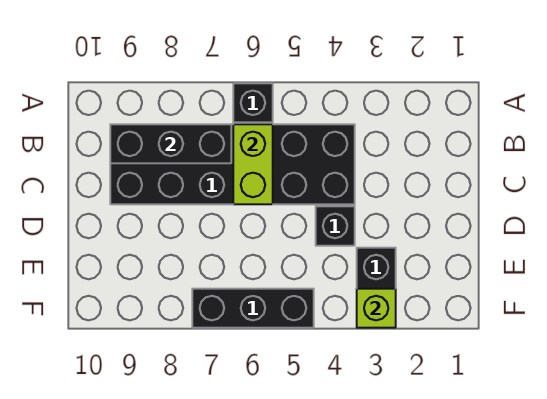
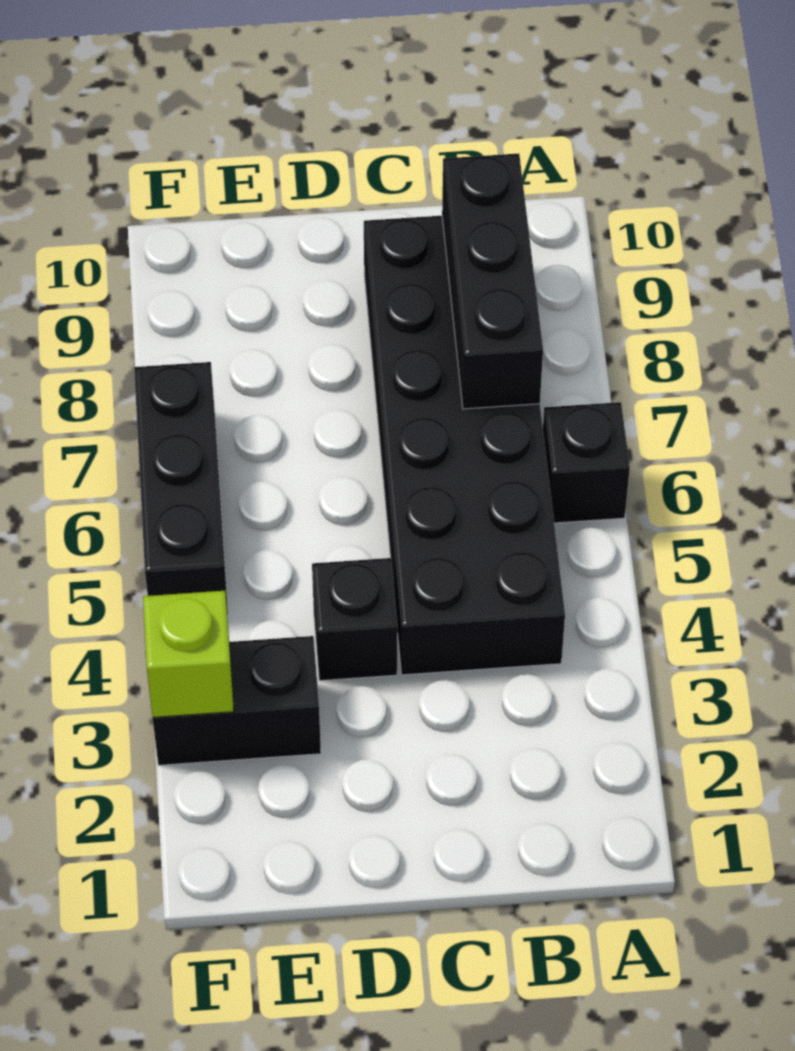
lime brick B6:C6 level 2 -> none

